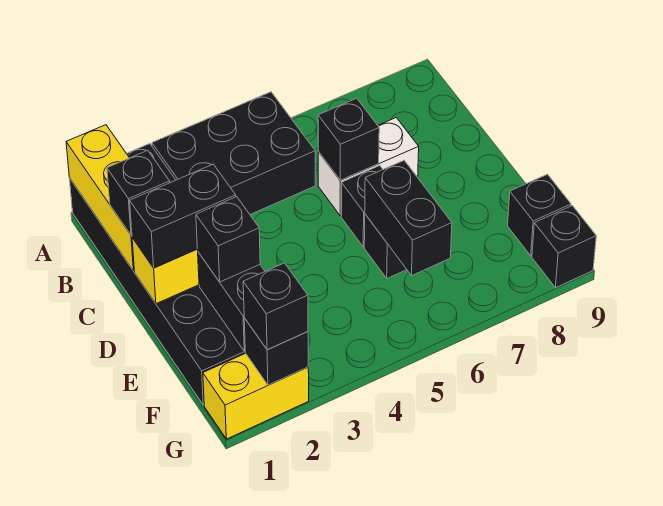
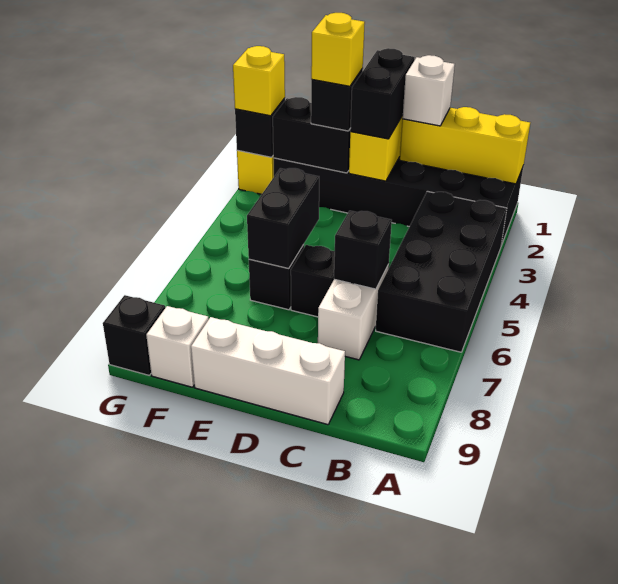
black brick A3:B5 level 1 -> black brick A3:B6 level 1
black brick C1 level 3 -> white brick C1 level 3
none -> white brick C9:E9 level 1
none -> yellow brick E2 level 4
black brick E6:F6 level 2 -> black brick E5:E6 level 2
black brick F9 level 1 -> white brick F9 level 1
black brick G2 level 3 -> yellow brick G2 level 3

